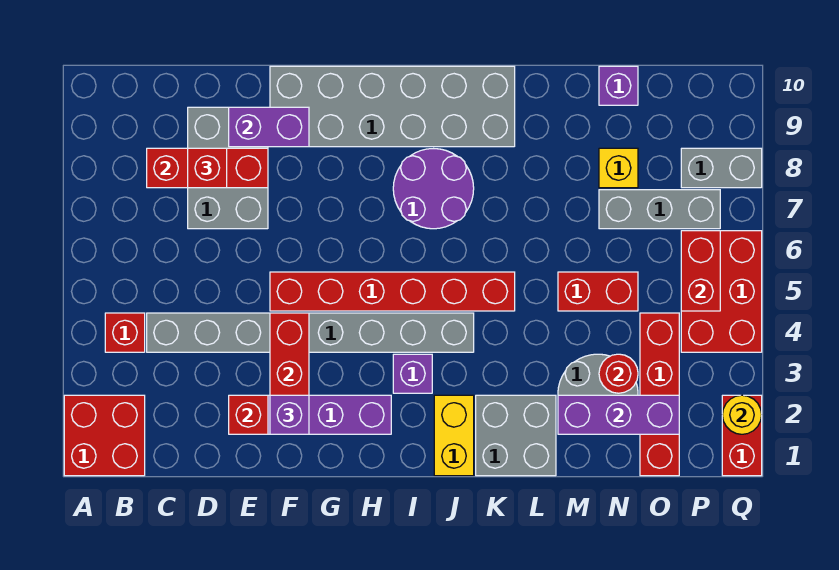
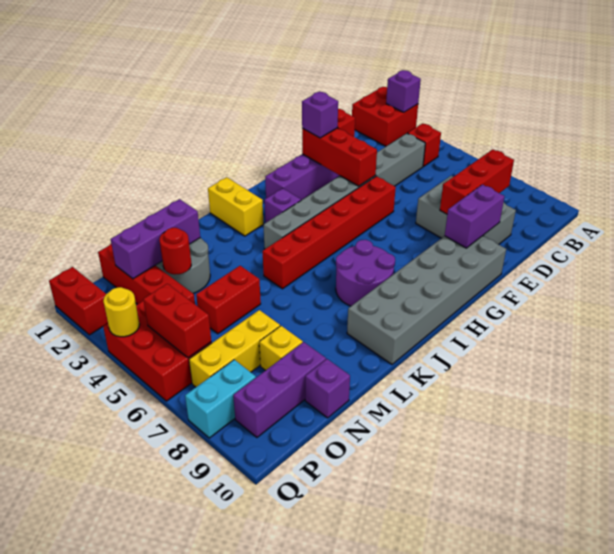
none -> purple brick A2 level 2
red brick D8 level 3 -> none
grey brick K1:L2 level 1 -> none
grey brick N7:P7 level 1 -> yellow brick N7:P7 level 1
none -> purple brick N9:P9 level 1
grey brick P8:Q8 level 1 -> cyan brick P8:Q8 level 1
yellow round brick Q2 level 2 -> yellow round brick Q4 level 2

